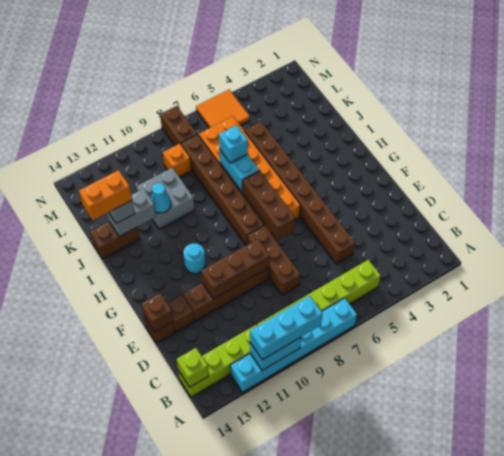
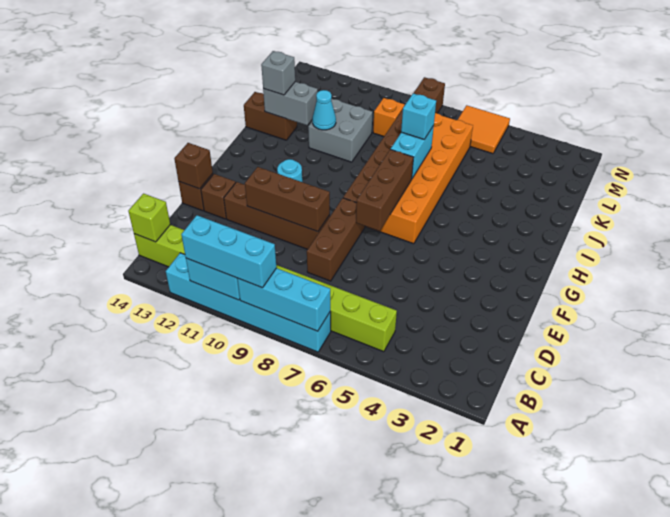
none -> cyan brick A7:A9 level 2
brown brick D5:K5 level 1 -> none
orange brick J13:J14 level 4 -> none

